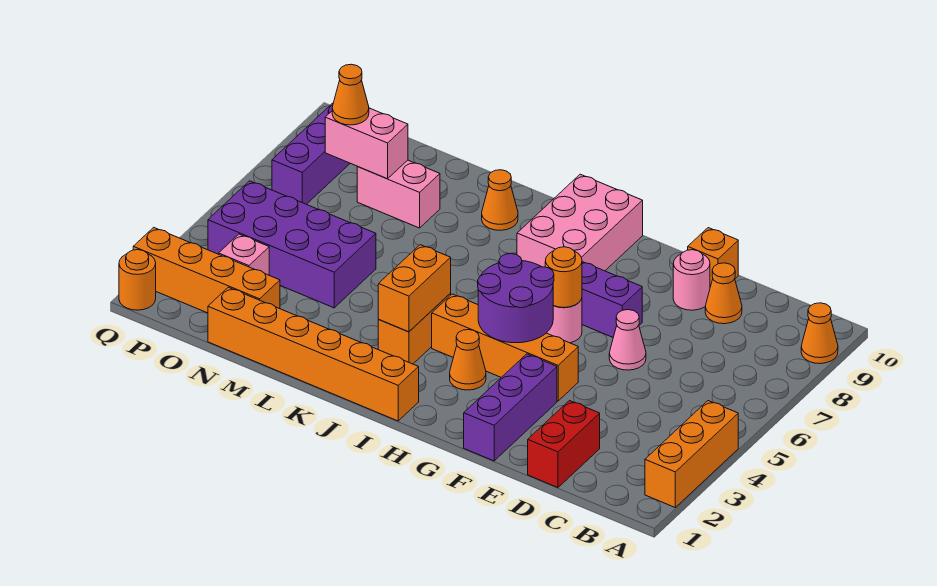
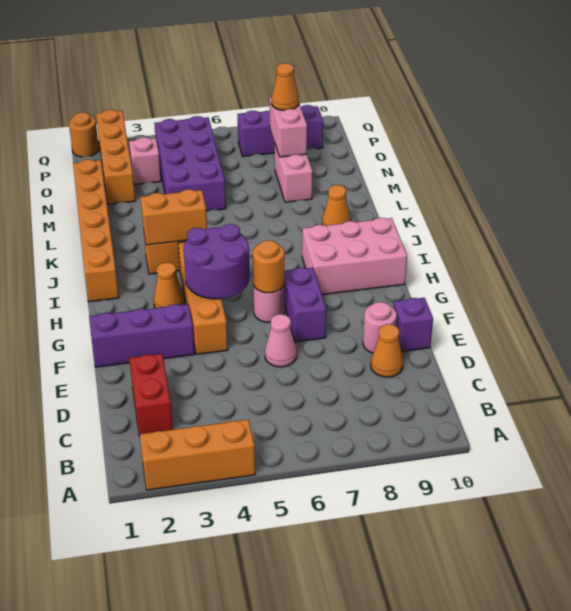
orange cone A9 level 1 -> none
red brick D1:D2 level 1 -> red brick C2:D2 level 1
orange brick E10 level 1 -> purple brick E10 level 1

